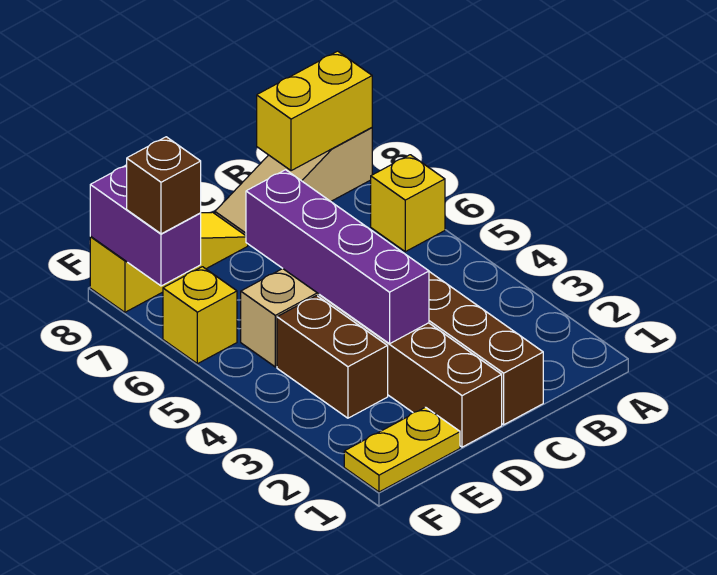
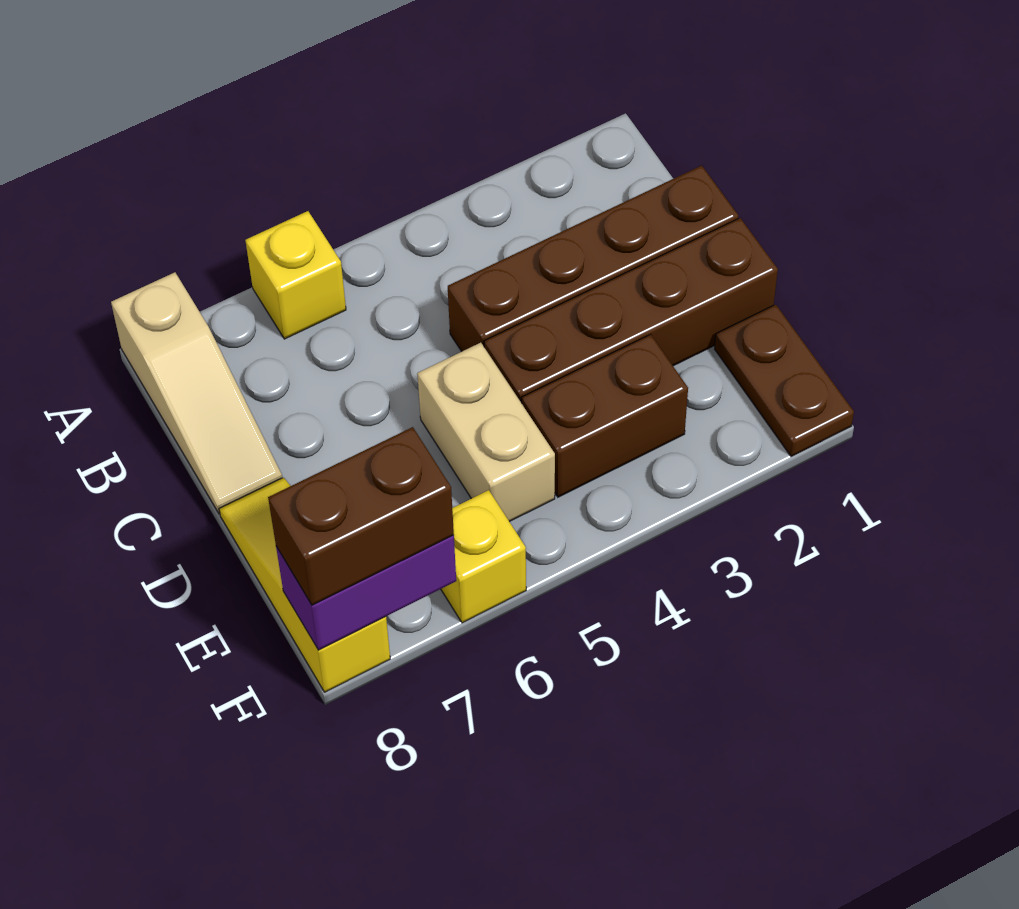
yellow brick A8:B8 level 2 -> none
purple brick D3:D6 level 2 -> none
yellow plate E1:F1 level 1 -> brown plate E1:F1 level 1
brown brick F7 level 3 -> brown brick F7:F8 level 3

